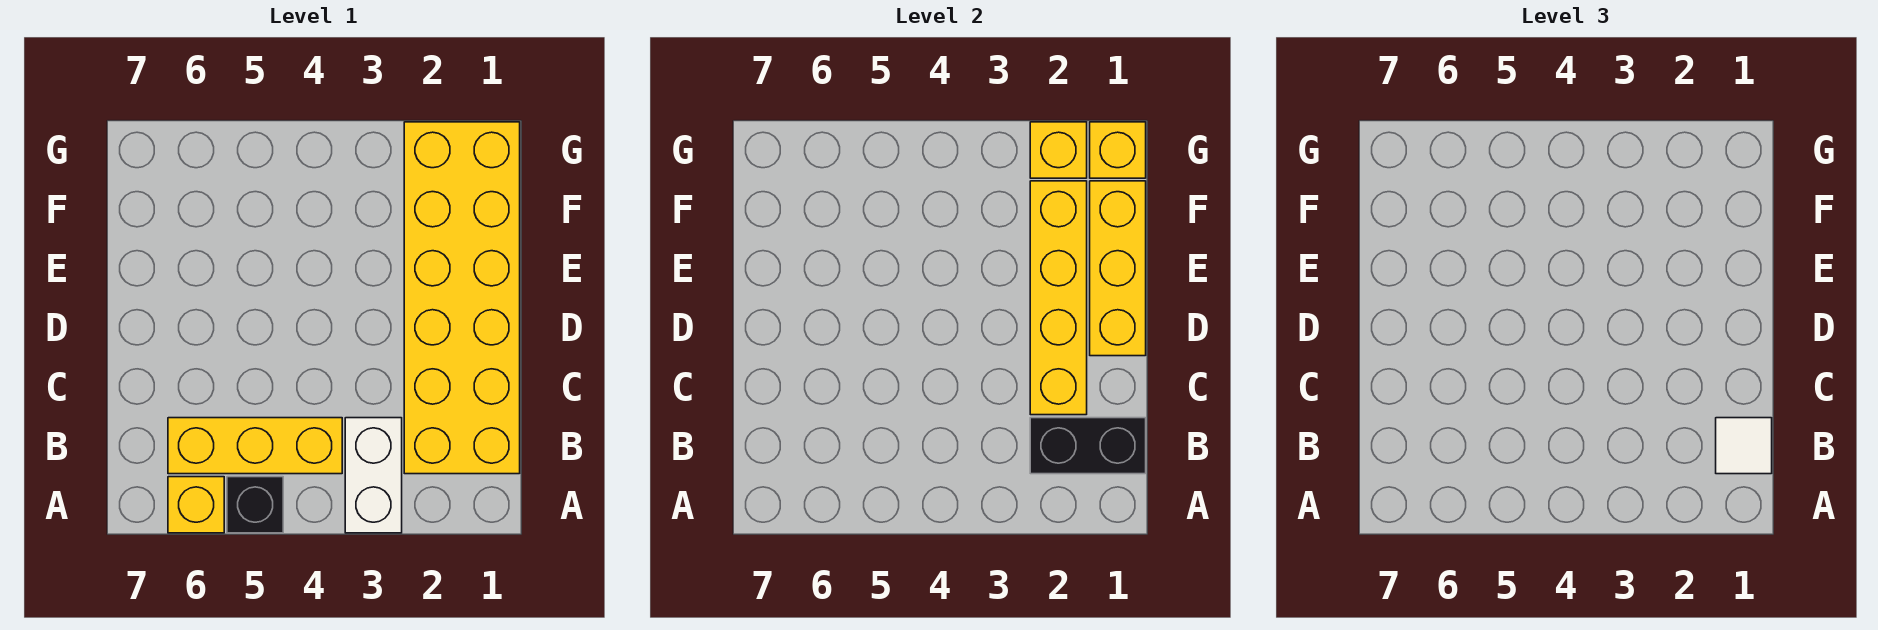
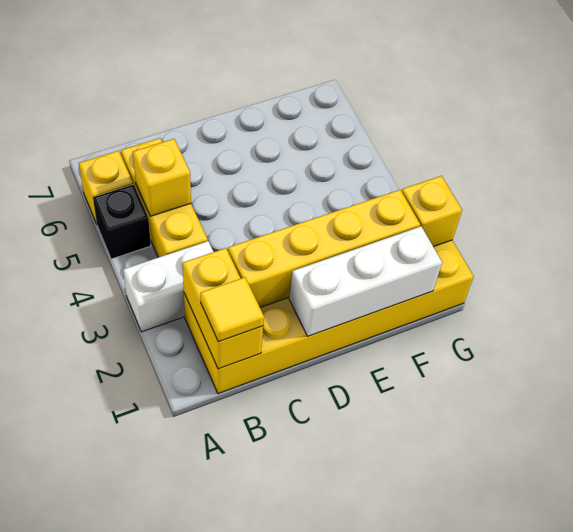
black brick B1:B2 level 2 -> yellow brick B1:B2 level 2
white tile B1 level 3 -> yellow tile B1 level 3
yellow brick D1:F1 level 2 -> white brick D1:F1 level 2
yellow brick G1 level 2 -> yellow brick B5 level 2

